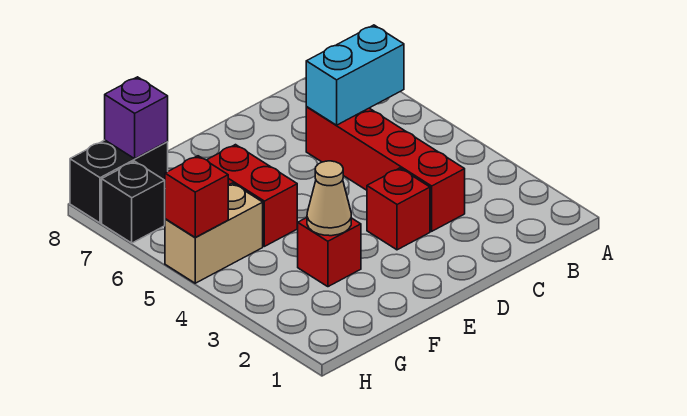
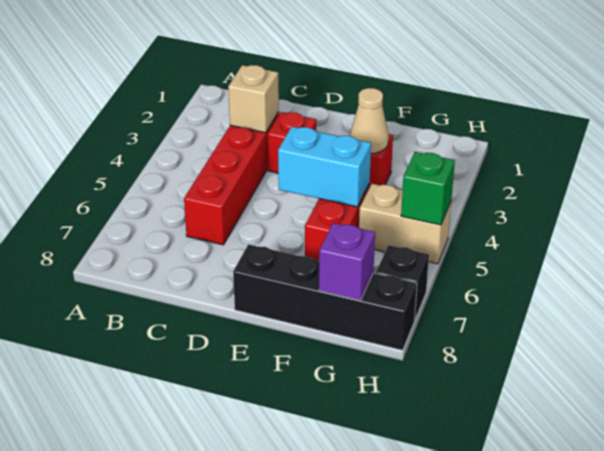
cyan brick B6:C6 level 2 -> cyan brick E5:F5 level 2
none -> tan brick C3 level 2
black brick G8:H8 level 1 -> black brick E8:H8 level 1
red brick H5 level 2 -> green brick H5 level 2

